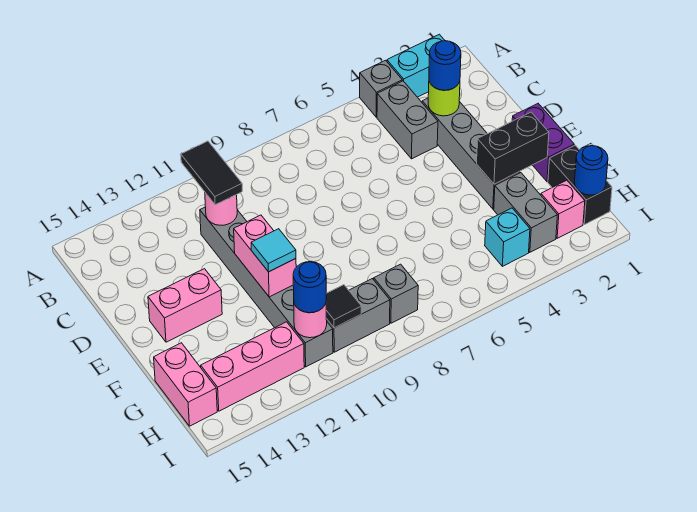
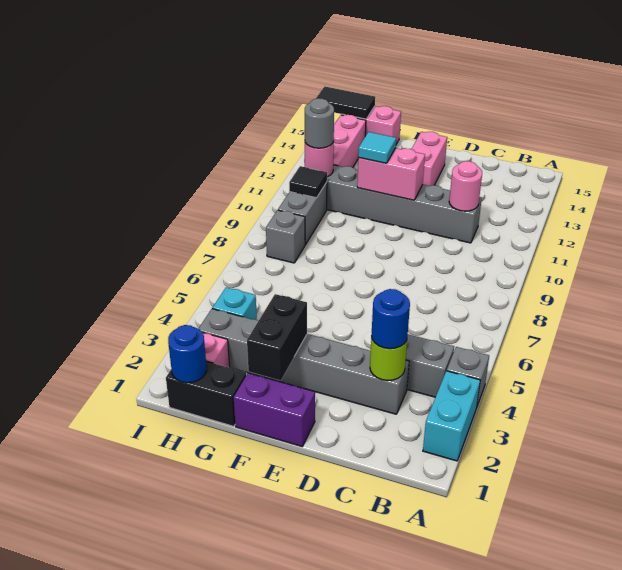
black tile B11:C11 level 3 -> black tile H15:I15 level 2
blue round brick H11 level 3 -> grey round brick H11 level 3

